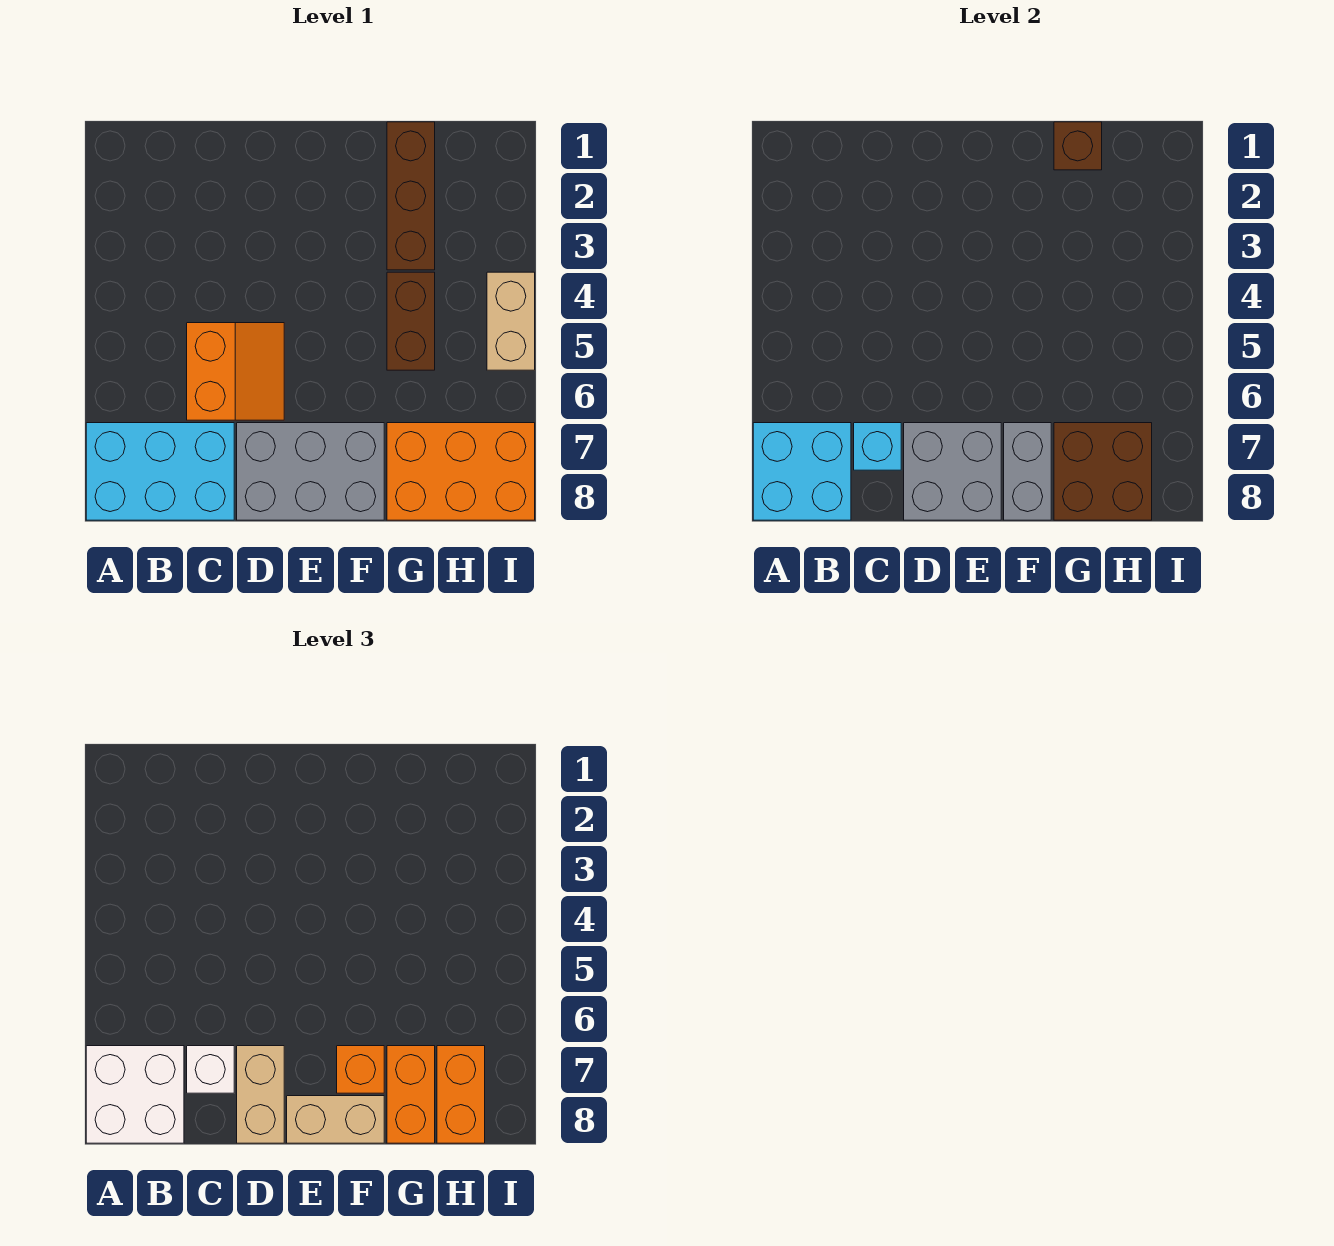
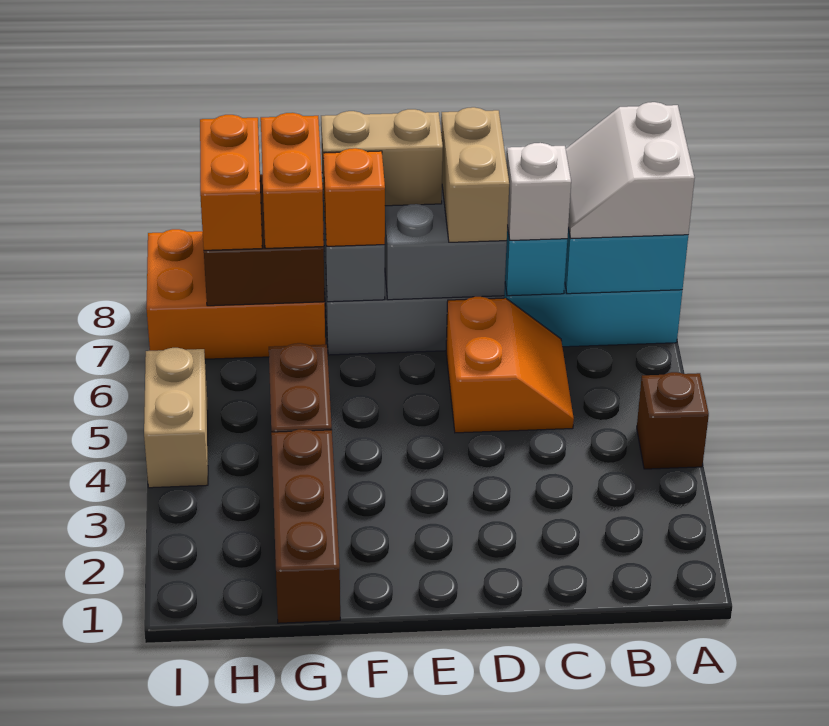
white brick A7:B8 level 3 -> white slope A7:B8 level 3 top A
orange slope C5:D6 level 1 top C -> orange slope C5:D6 level 1 top D
brown brick G1 level 2 -> brown brick A4 level 1

